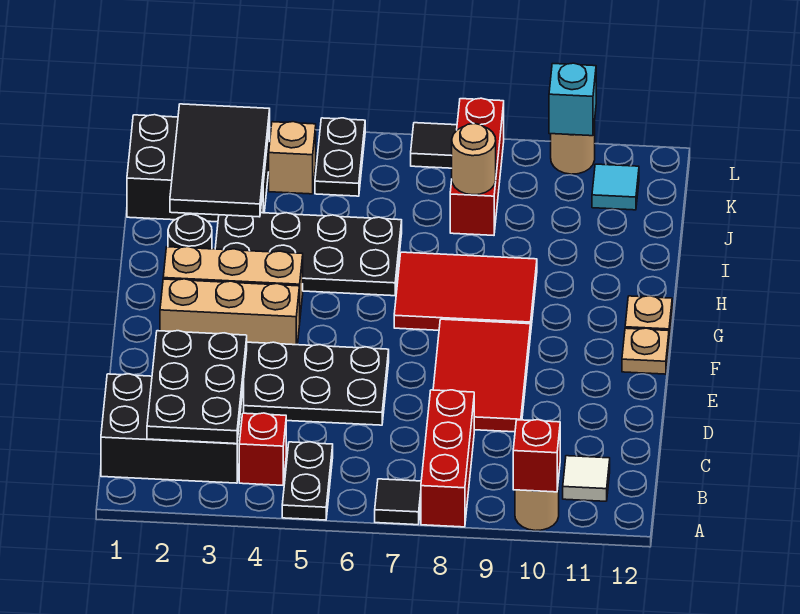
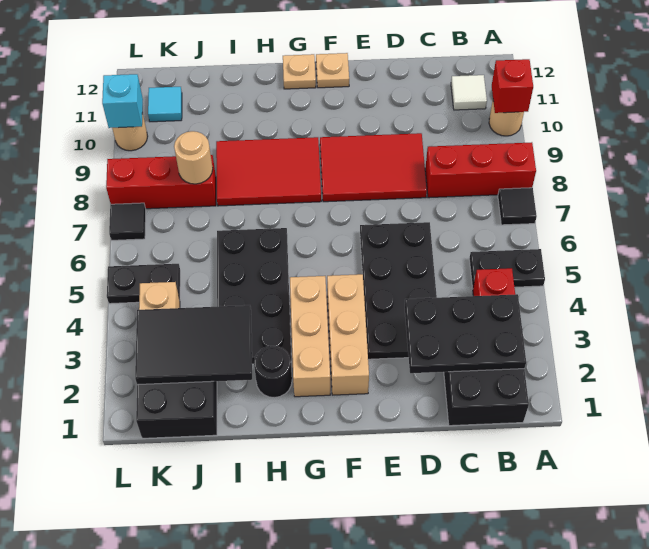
red tile G7:H9 level 1 -> red tile G8:I9 level 1

